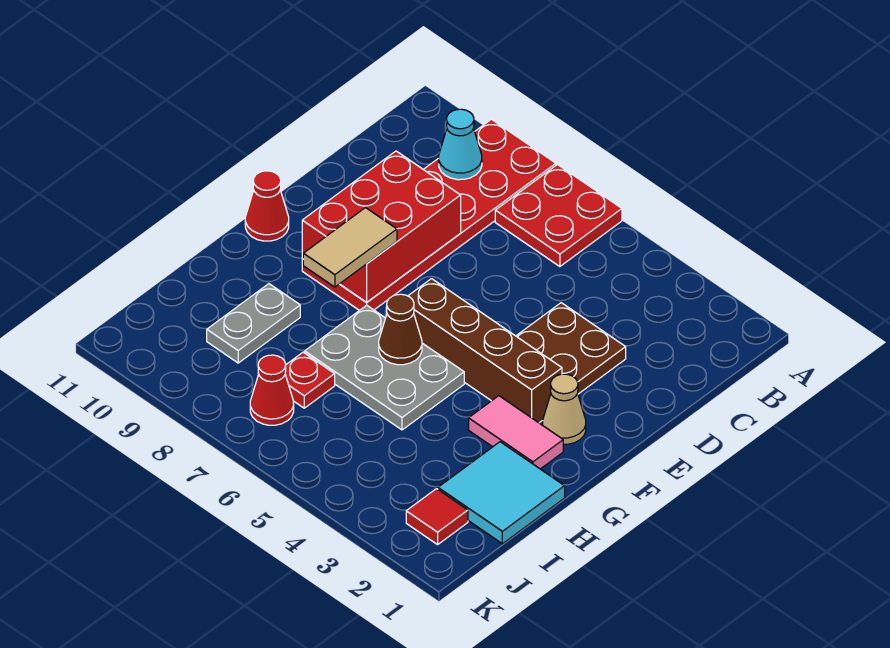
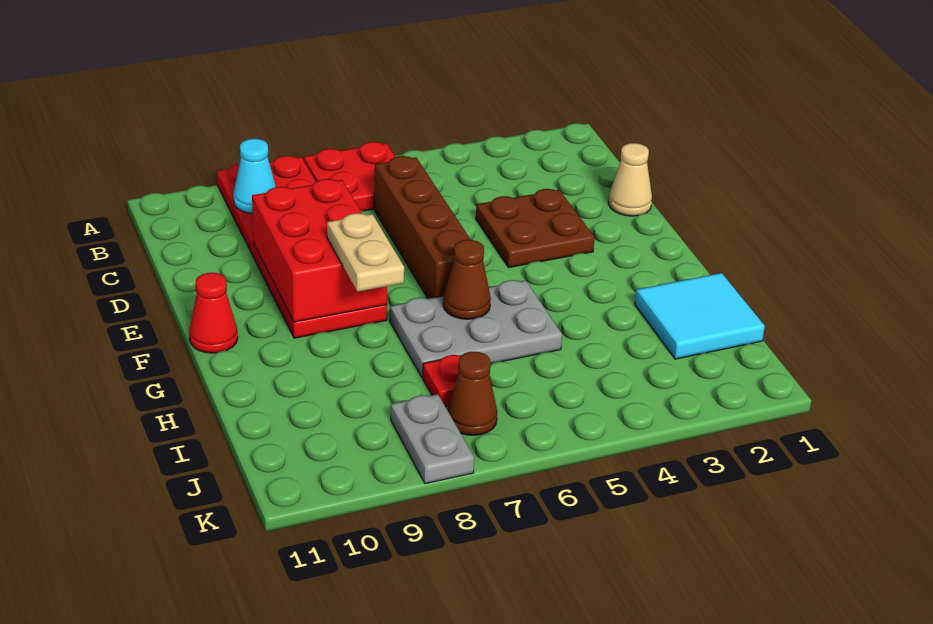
tan cone F2 level 1 -> tan cone D1 level 1
brown brick F3:F6 level 1 -> brown brick C6:F6 level 1
tan tile F8:G8 level 3 -> tan plate F8:G8 level 3
pink tile G2:G3 level 1 -> none
grey plate H9:I9 level 1 -> grey plate J8:K8 level 1
red tile J2 level 1 -> none
red cone J7 level 1 -> brown cone J7 level 1

